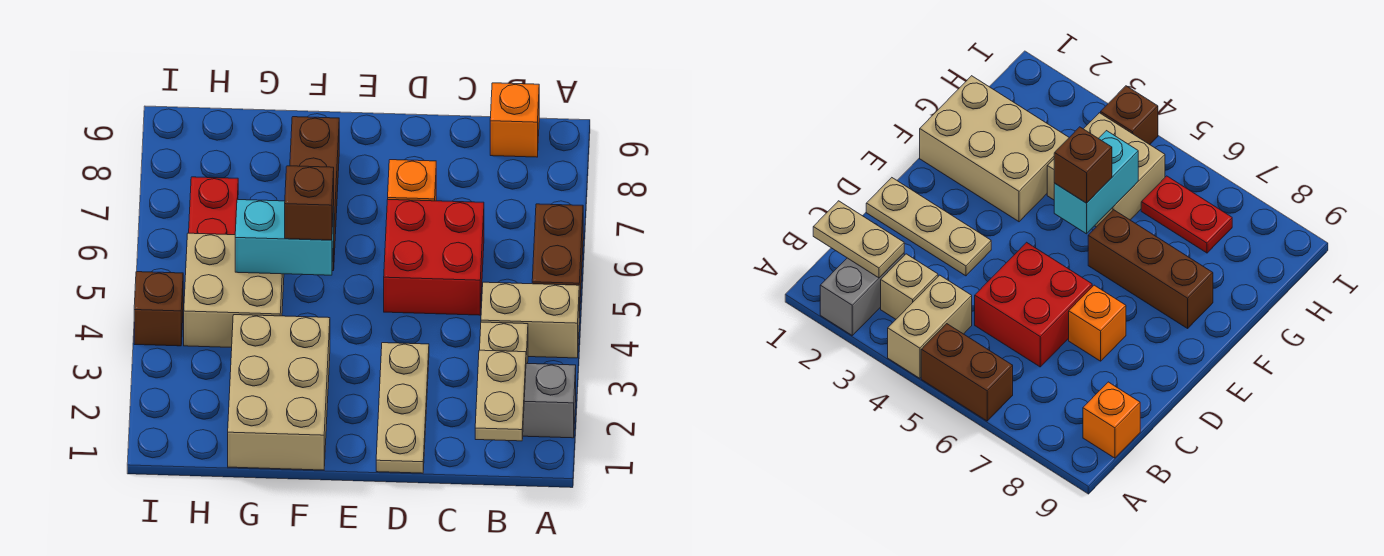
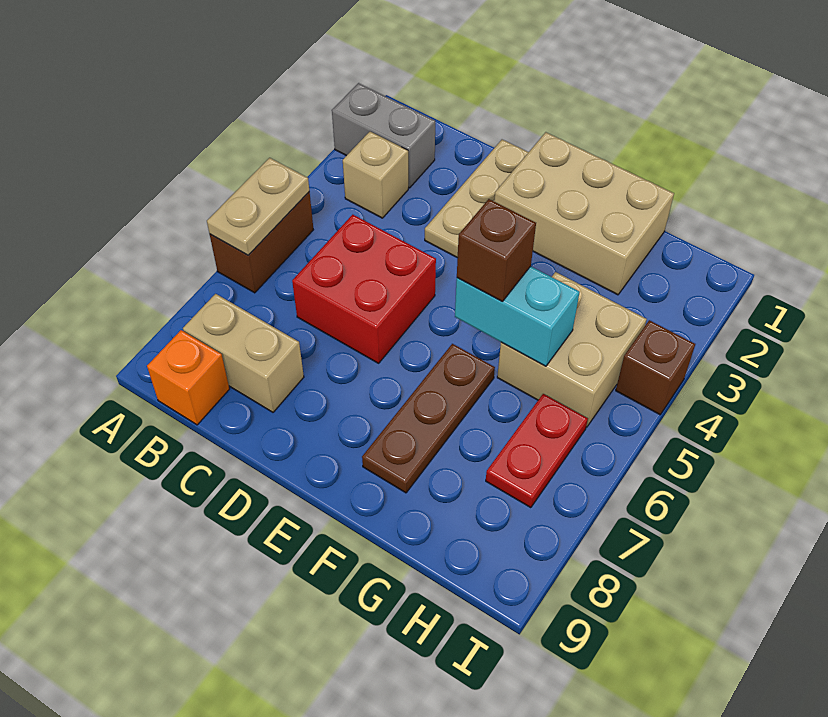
tan brick A4:B4 level 1 -> tan brick B8:C8 level 1
tan plate B1:B2 level 2 -> tan plate A5:A6 level 2
orange brick D7 level 1 -> none
tan brick F1:G3 level 1 -> tan brick E1:G2 level 1
brown brick F6:F8 level 1 -> brown plate F6:F8 level 1

